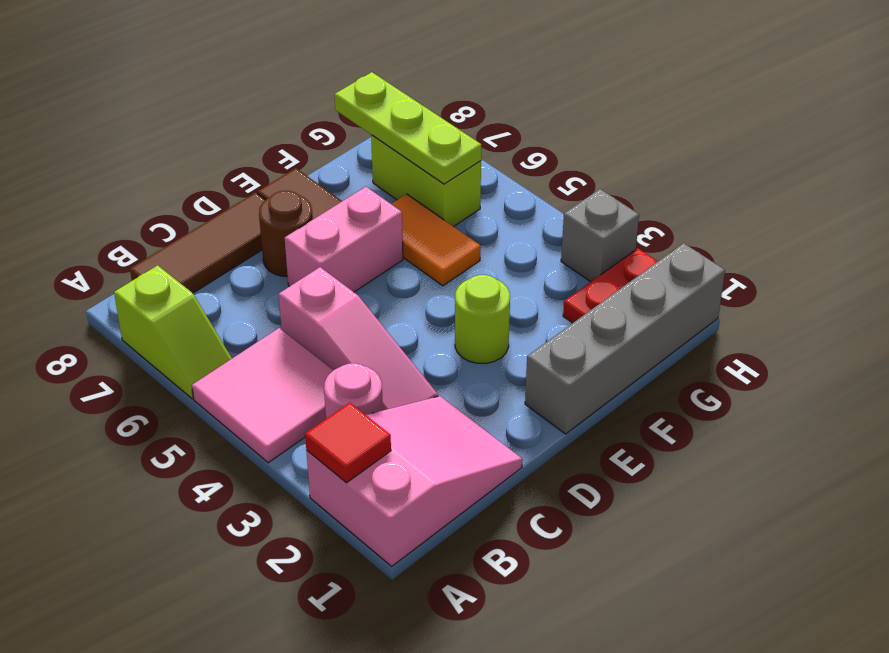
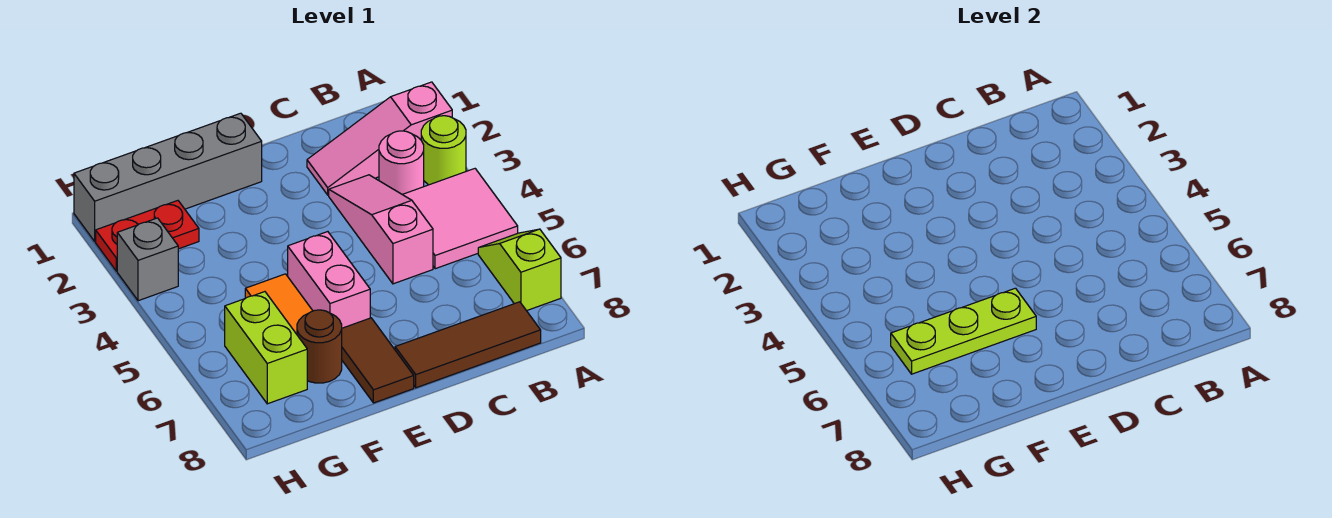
pink slope A1:C2 level 1 top A -> pink slope A2:C2 level 1 top A
red tile A2 level 2 -> none
pink brick D6:E6 level 1 -> pink brick E5:E6 level 1
brown round brick D7 level 1 -> brown round brick F7 level 1
lime round brick E3 level 1 -> lime round brick A3 level 1
lime plate G6:G8 level 2 -> lime plate E6:G6 level 2

